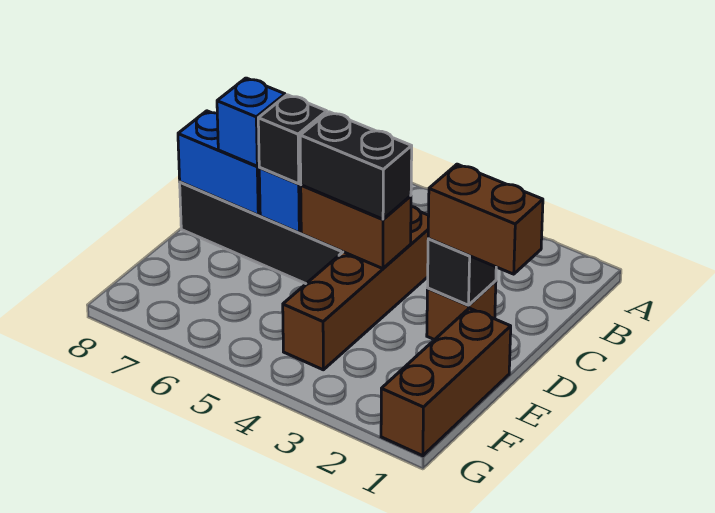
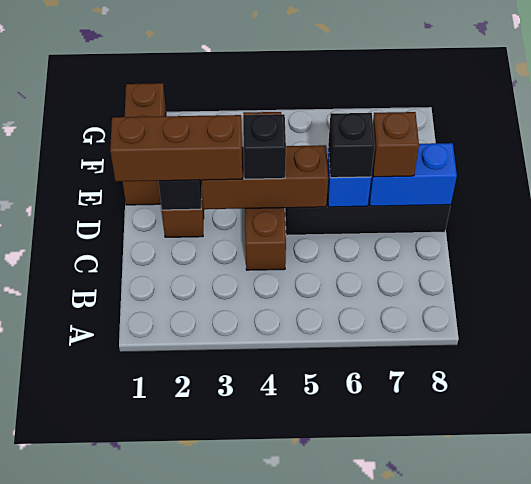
brown brick D1:D2 level 3 -> brown brick D1:D3 level 3
brown brick D4:D5 level 2 -> brown brick D3:D5 level 2
black brick D4:D5 level 3 -> black brick D4 level 3
blue brick D7 level 3 -> brown brick D7 level 3

